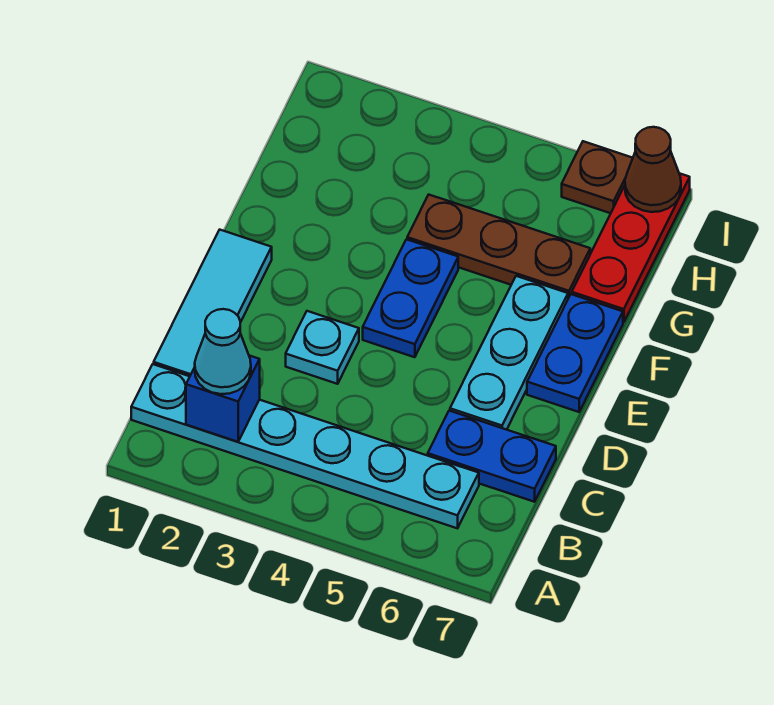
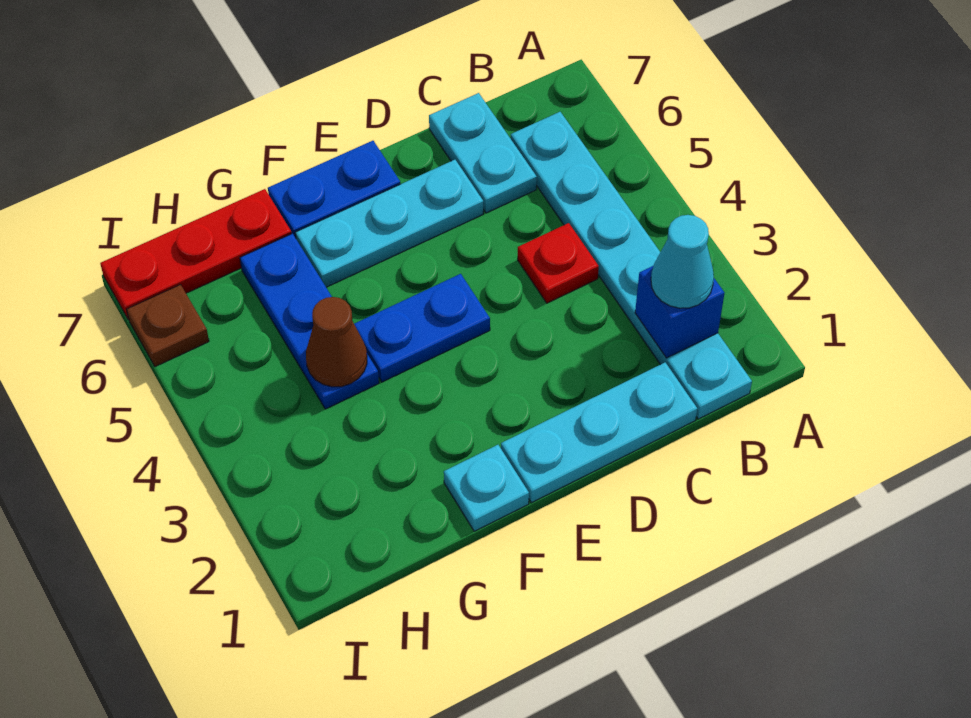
cyan tile C1:E1 level 1 -> cyan plate C1:E1 level 1
none -> red plate C4 level 1
blue plate C6:C7 level 1 -> cyan plate C6:C7 level 1
cyan plate D3 level 1 -> cyan plate F1 level 1
brown plate G4:G6 level 1 -> blue plate G4:G6 level 1
brown cone I7 level 2 -> brown cone G4 level 2

